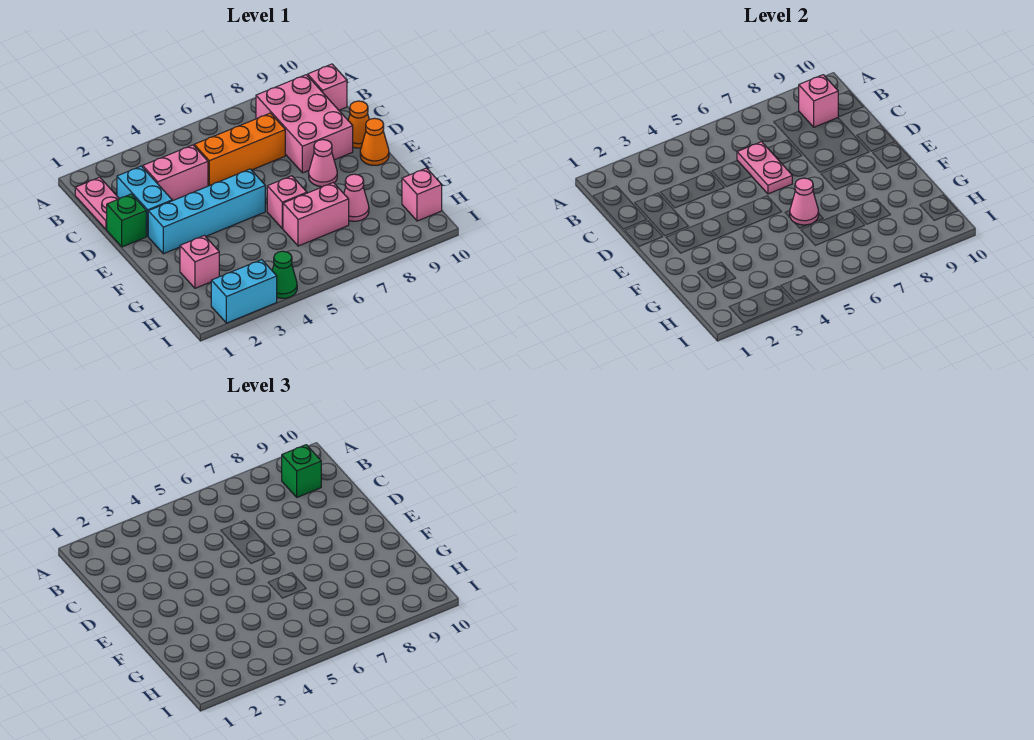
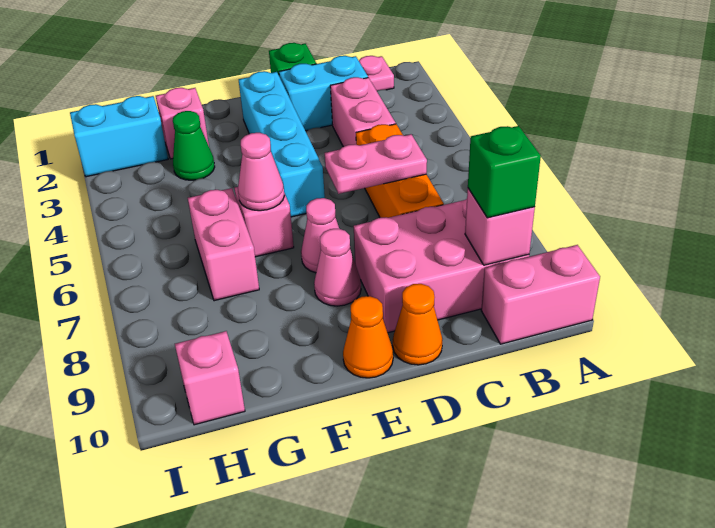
pink brick B10 level 1 -> pink brick A10:B10 level 1
pink cone G8 level 1 -> pink cone E7 level 1
cyan brick I2:I3 level 1 -> cyan brick H2:I2 level 1
green cone I4 level 1 -> green cone G3 level 1

